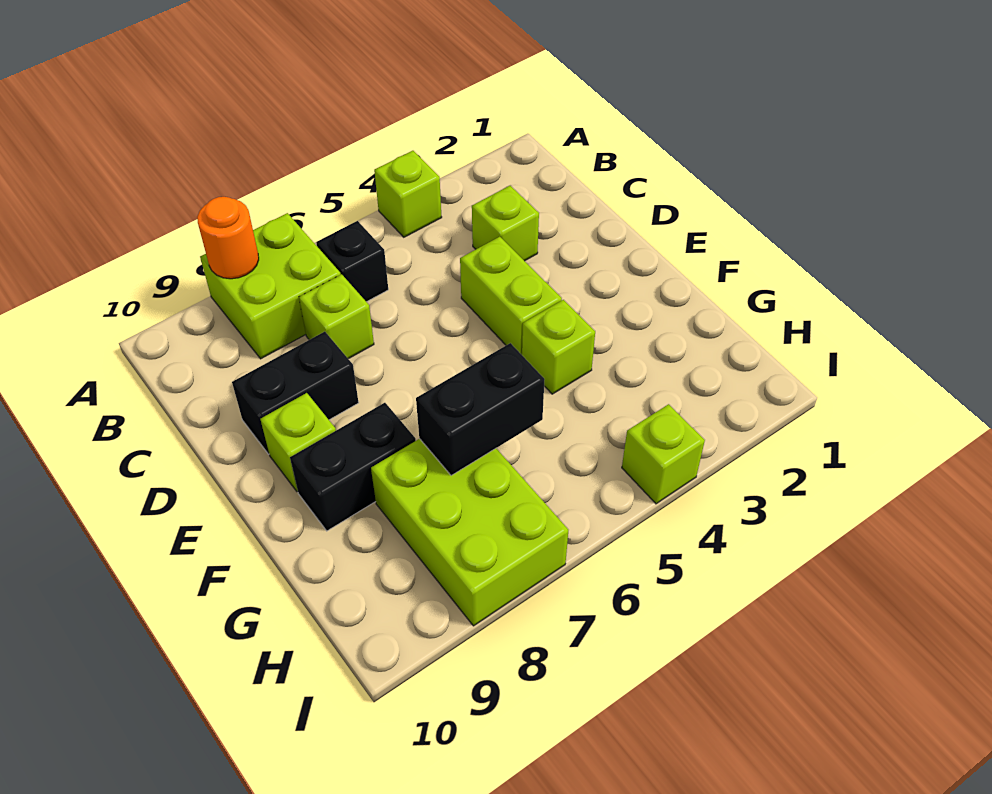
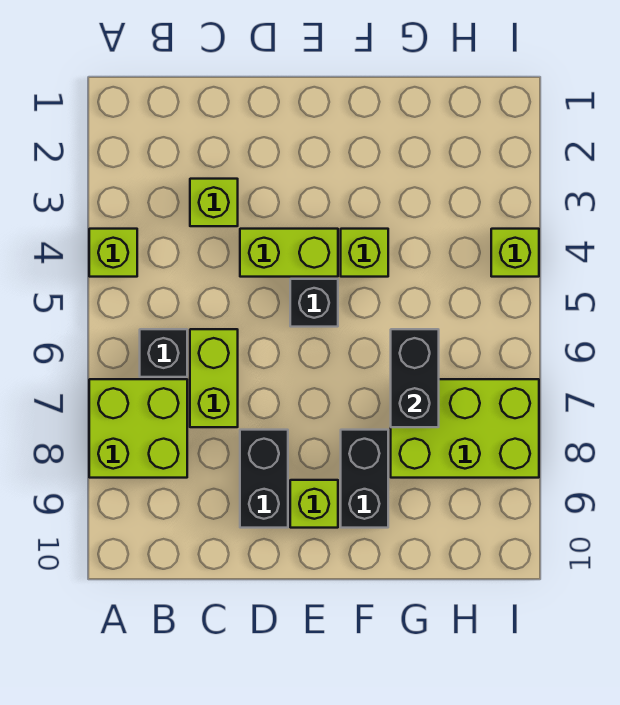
orange round brick A8 level 2 -> none
lime brick C7 level 1 -> lime brick C6:C7 level 1
none -> black brick E5 level 1

